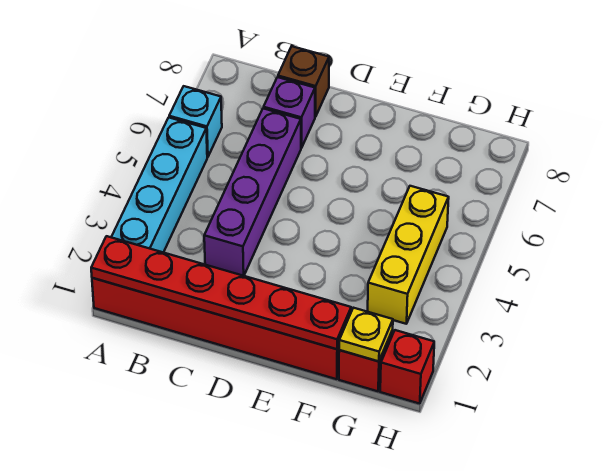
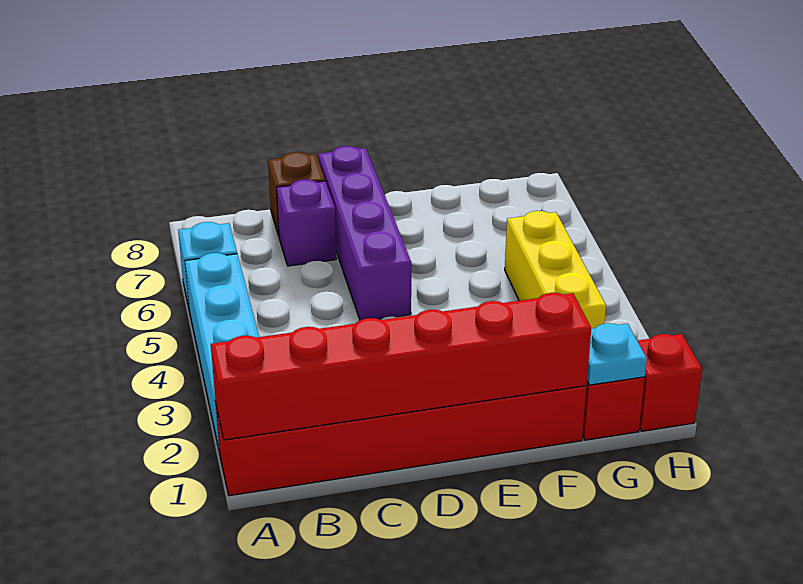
red plate A1:F1 level 2 -> red brick A1:F1 level 2
purple brick C3:C6 level 1 -> purple brick D5:D8 level 1
yellow plate G1 level 2 -> cyan plate G1 level 2

